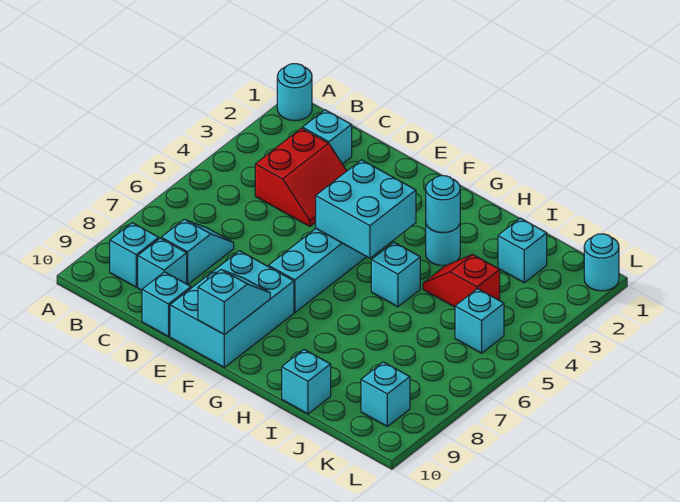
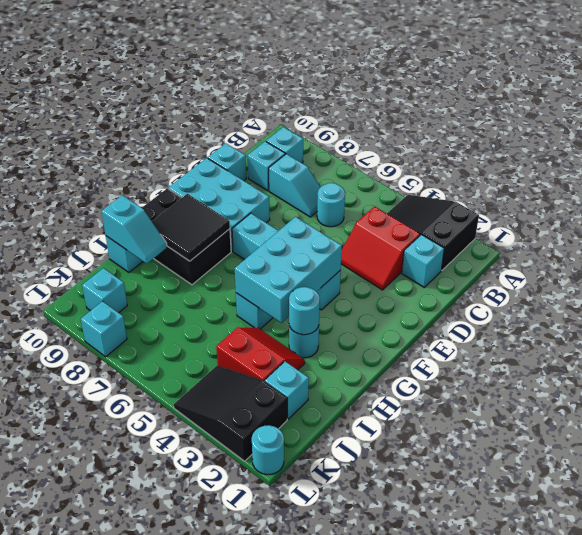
cyan round brick A1 level 1 -> cyan round brick C6 level 1
none -> black slope A2:B4 level 1 top 2
cyan brick F4:G5 level 2 -> cyan brick F4:H5 level 2
cyan slope F9:F10 level 2 top 10 -> cyan slope I9:I10 level 2 top 10
none -> black brick G8:H10 level 1
none -> black tile G8:H9 level 2
red slope I4:J4 level 1 top J -> red slope I3:J4 level 1 top J
none -> black slope K2:L4 level 1 top 2
cyan brick K5 level 1 -> cyan brick L8 level 1

